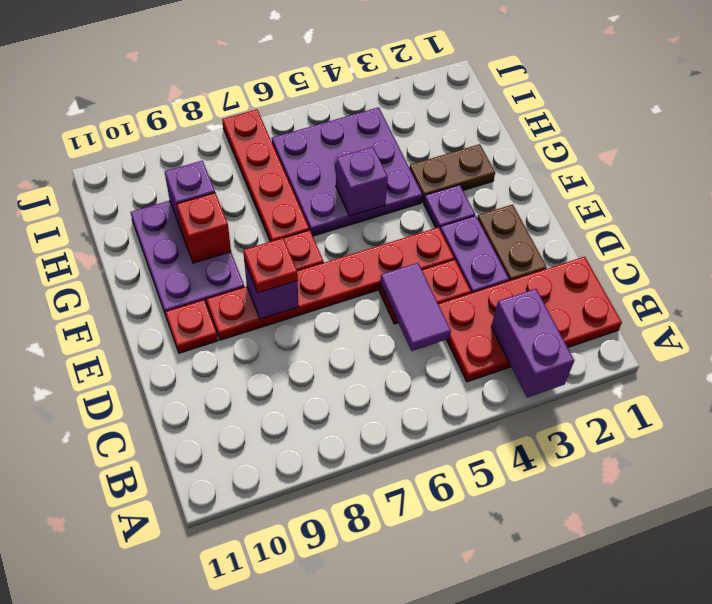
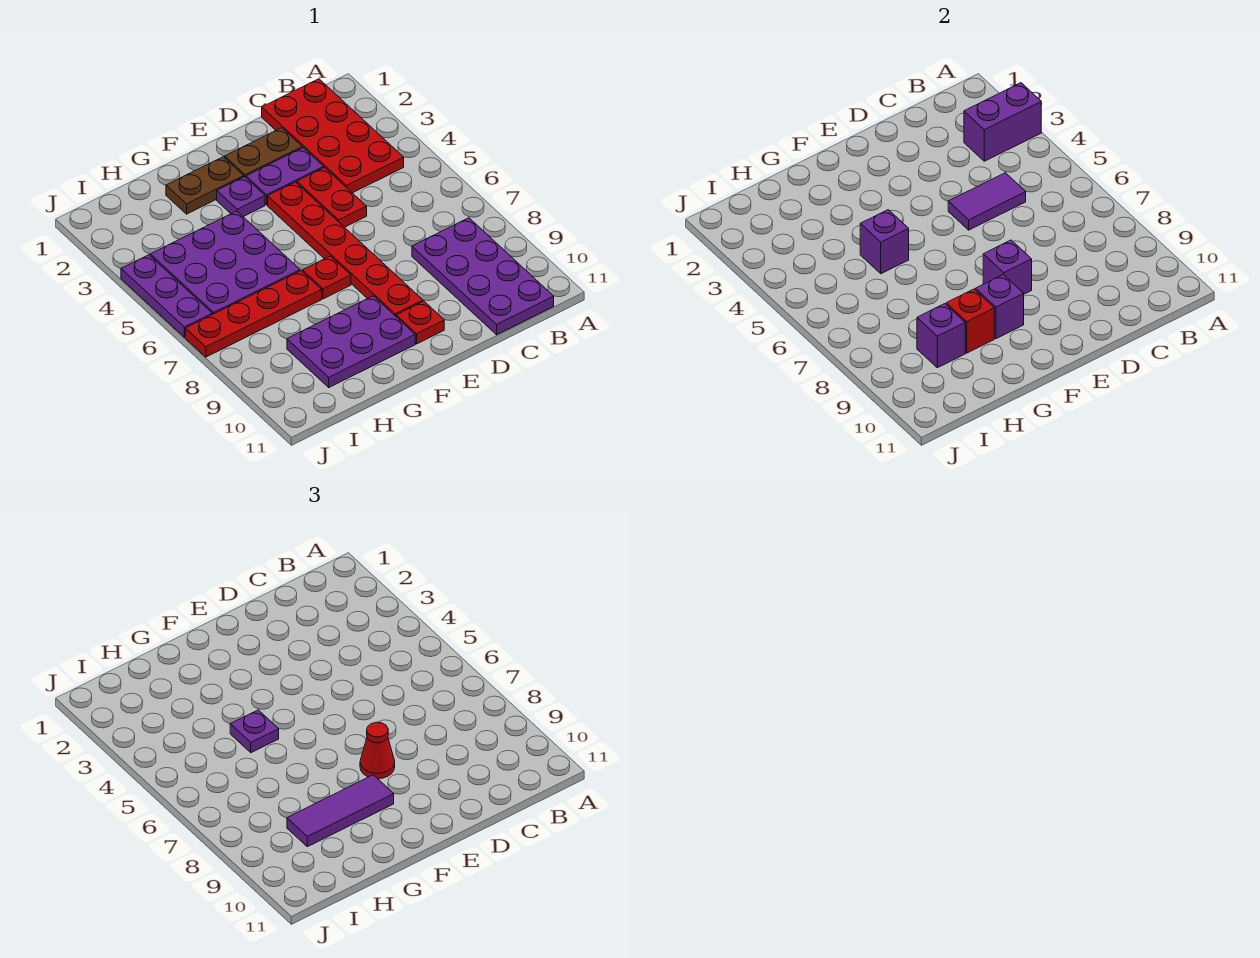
none -> purple plate B8:C11 level 1
red plate E8 level 3 -> red cone E8 level 3
none -> purple brick F9 level 2
none -> purple tile F9:H9 level 3
brown plate G2:G3 level 1 -> brown plate F2:G2 level 1
none -> purple plate G5 level 3
none -> purple plate J4:J6 level 1

